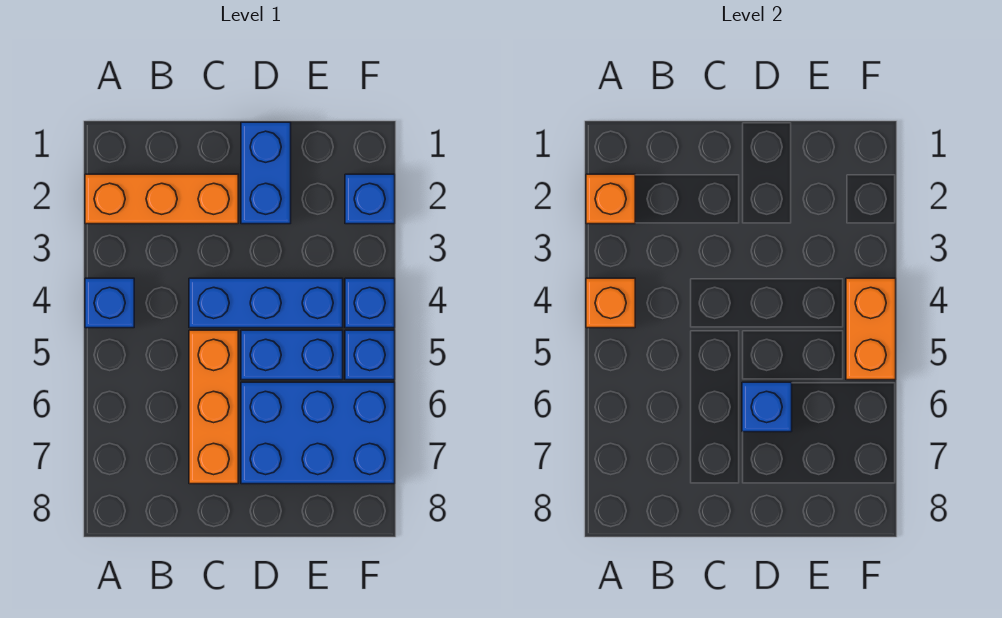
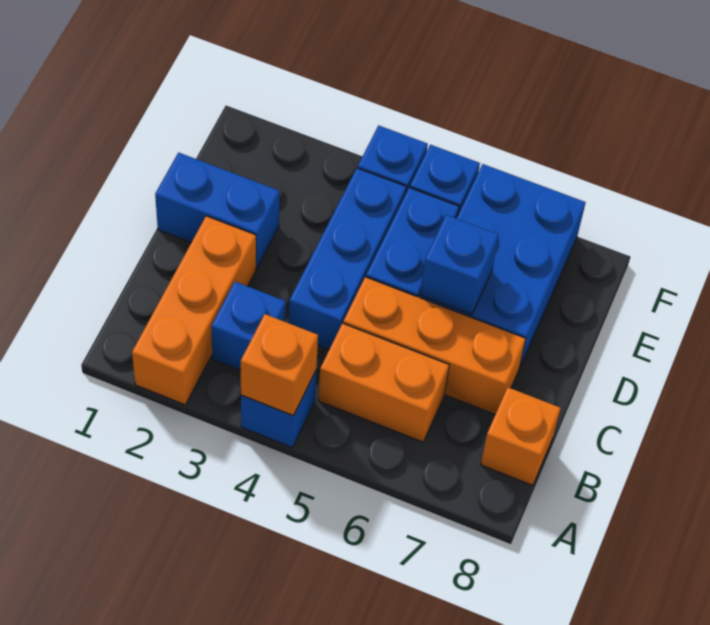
orange brick A2 level 2 -> orange brick B8 level 1
blue brick F2 level 1 -> blue brick B3 level 1
orange brick F4:F5 level 2 -> orange brick B5:B6 level 1

